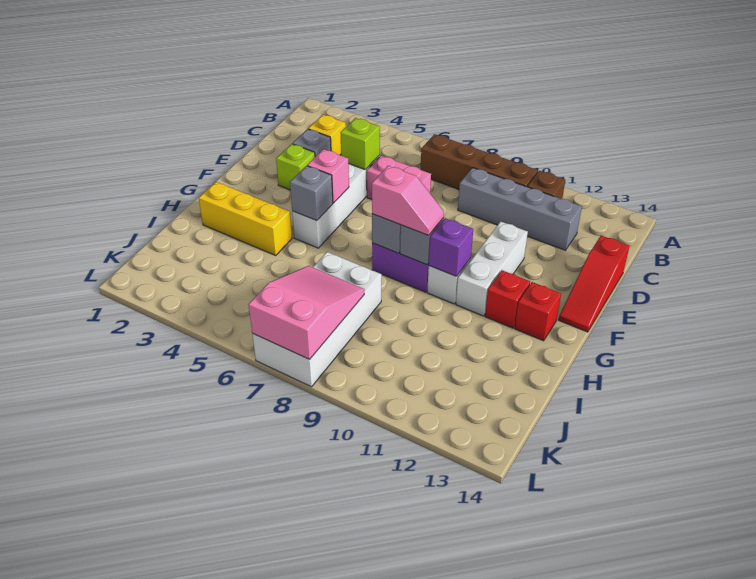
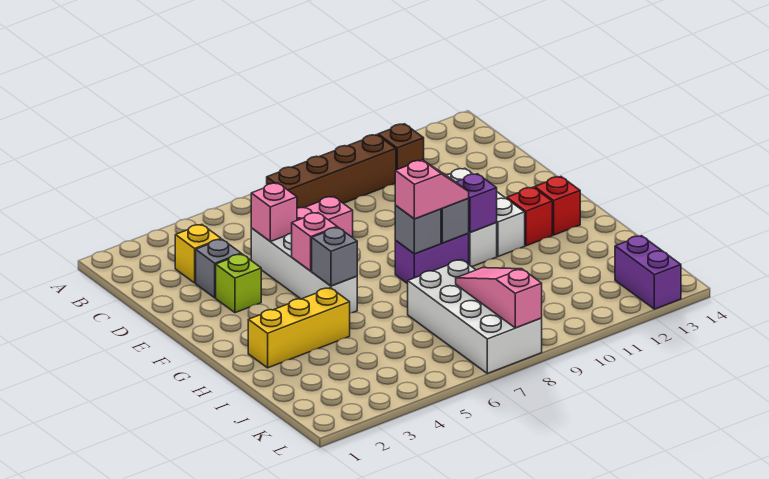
grey brick C9:C12 level 1 -> none
lime brick D5 level 2 -> pink brick D5 level 2
red slope D14:F14 level 1 top D -> none
pink slope J7:L8 level 2 top L -> pink slope J8:L8 level 2 top L
none -> purple brick K13:L13 level 1

